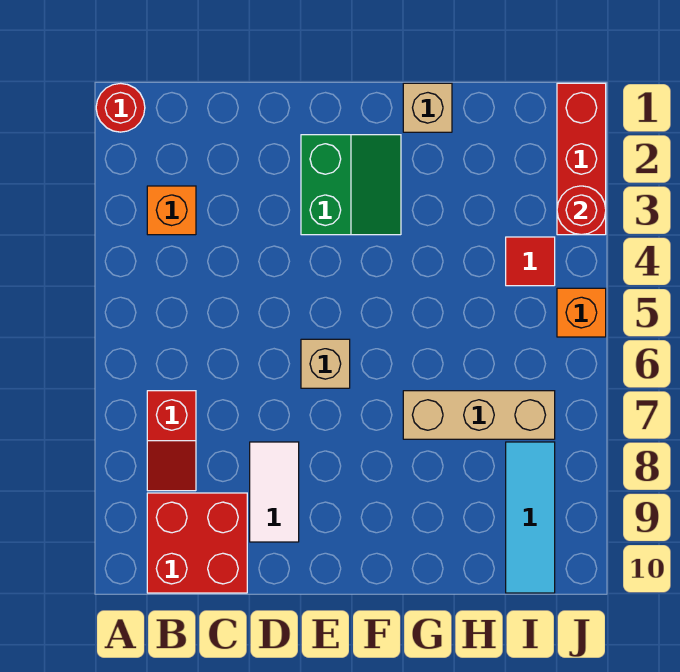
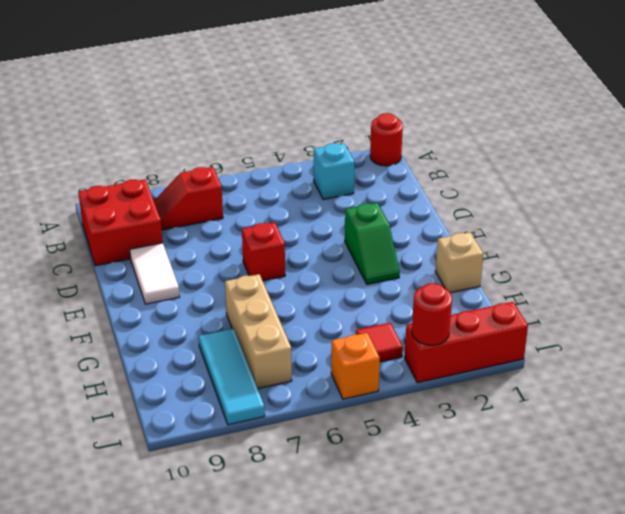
orange brick B3 level 1 -> cyan brick B3 level 1
white tile D8:D9 level 1 -> white tile D9:E9 level 1
green slope E2:F3 level 1 top E -> green slope E3:F3 level 1 top E
tan brick E6 level 1 -> red brick E6 level 1
cyan tile I8:I10 level 1 -> cyan tile H8:J8 level 1

